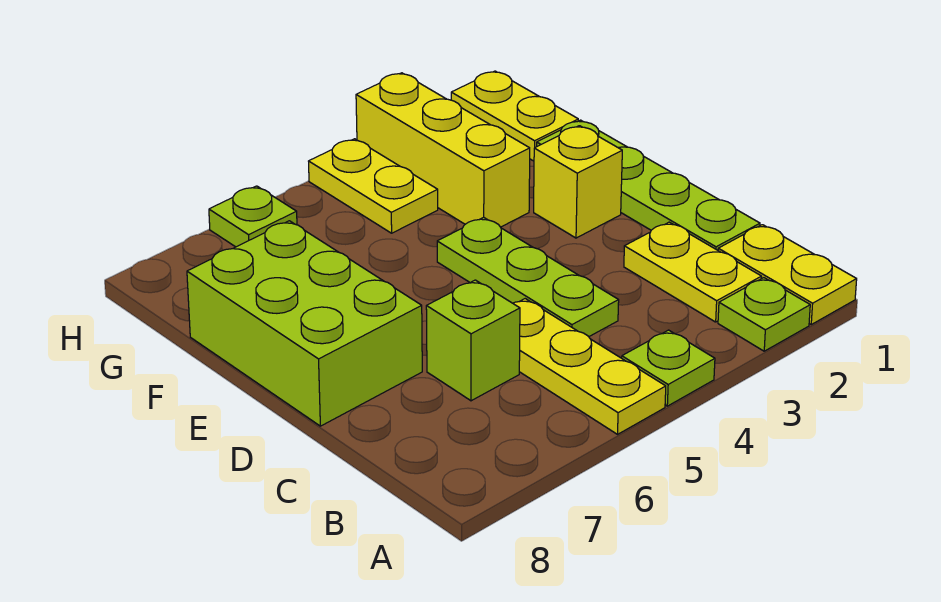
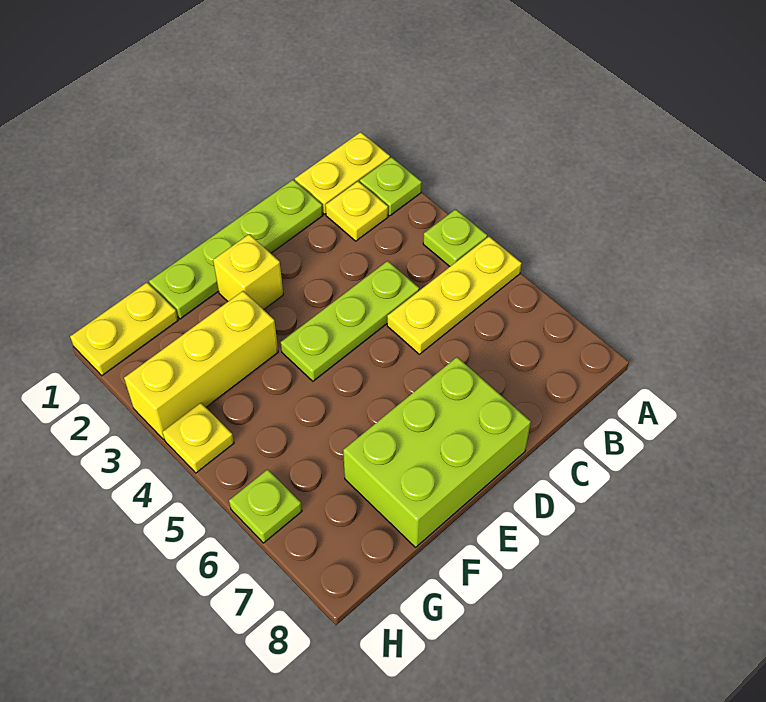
yellow plate B2:C2 level 1 -> yellow plate B2 level 1
lime brick C6 level 1 -> none
yellow plate G4:H4 level 1 -> yellow plate H4 level 1

